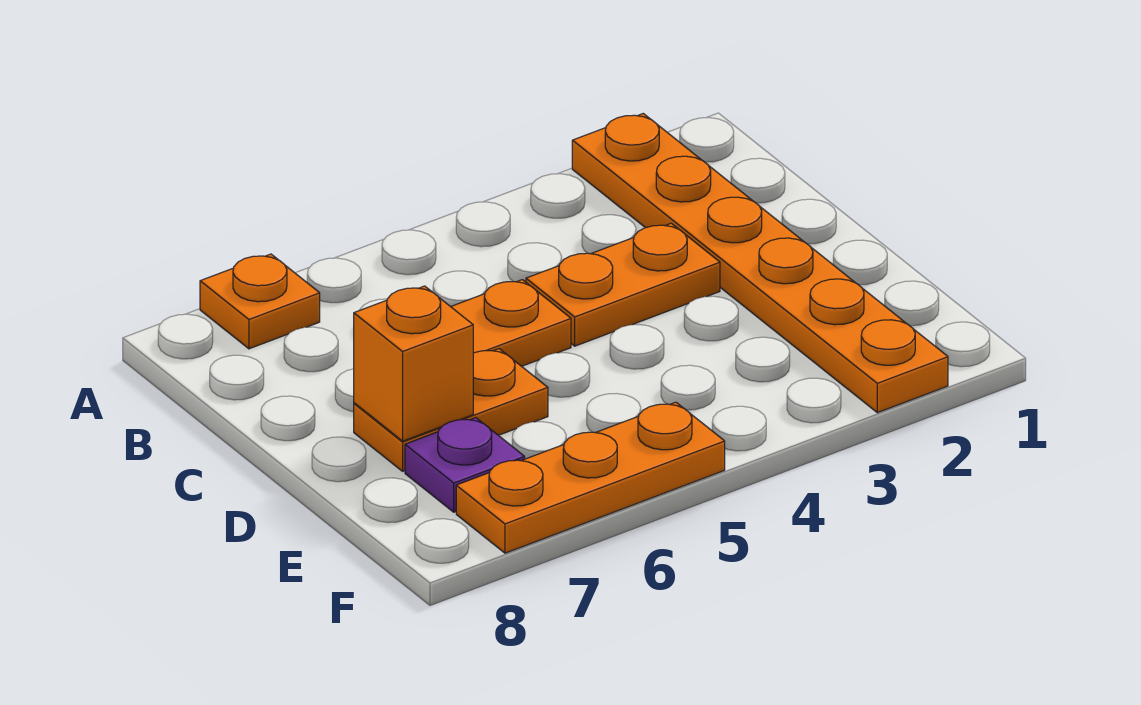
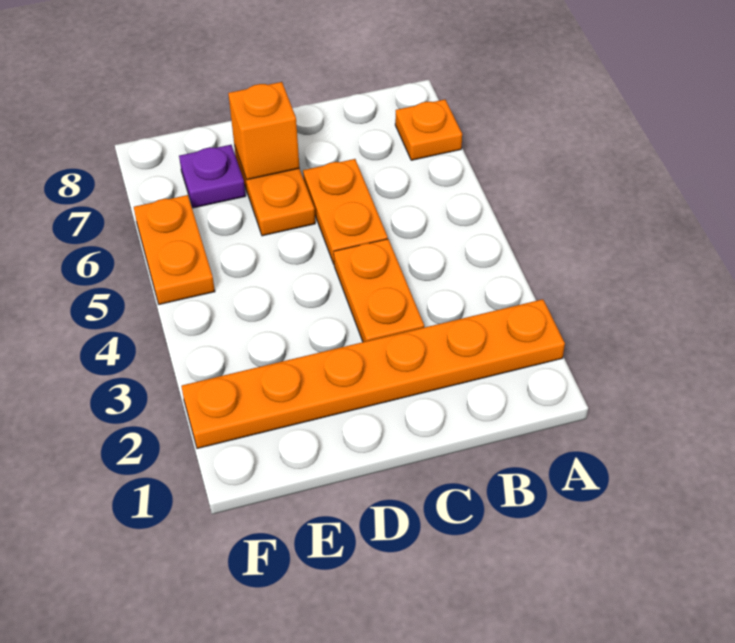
orange plate F5:F7 level 1 -> orange plate F5:F6 level 1

